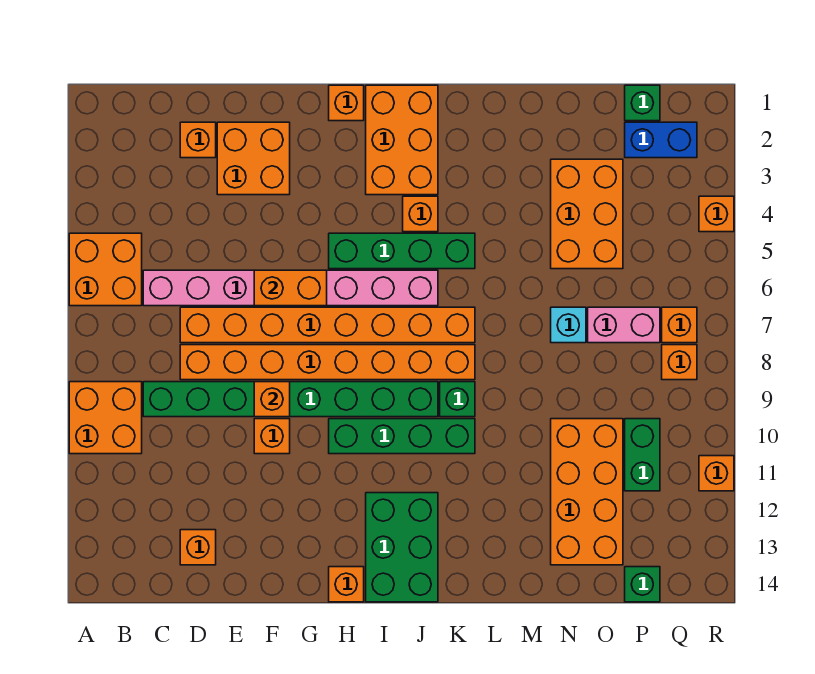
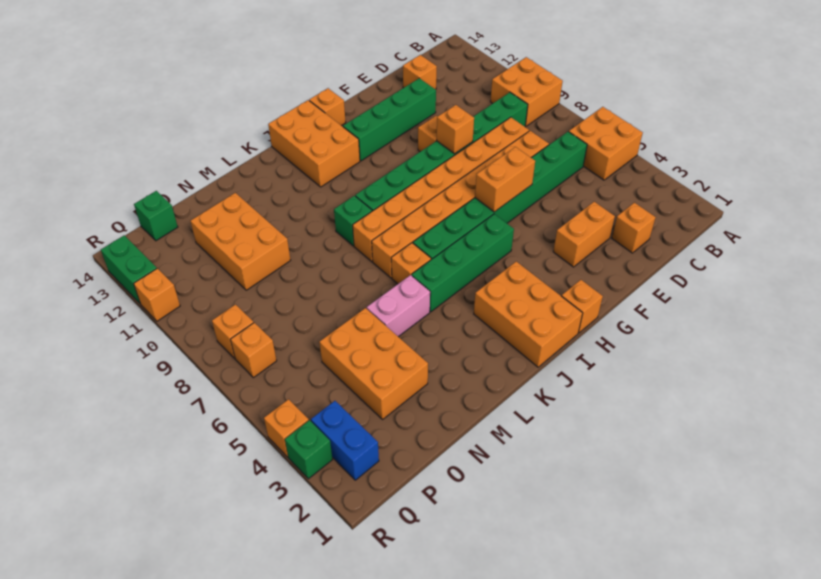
pink brick C6:J6 level 1 -> green brick C6:J6 level 1
orange brick E2:F3 level 1 -> orange brick E3:F3 level 1
green brick H10:K10 level 1 -> green brick E12:H12 level 1
green brick I12:J14 level 1 -> orange brick I12:J14 level 1
orange brick J4 level 1 -> orange brick K6 level 1
cyan brick N7 level 1 -> none
orange brick N10:O13 level 1 -> orange brick N10:O12 level 1
pink brick O7:P7 level 1 -> pink brick L5:M5 level 1
green brick P1 level 1 -> green brick R3 level 1
blue brick P2:Q2 level 1 -> blue brick Q2:Q3 level 1
green brick P10:P11 level 1 -> green brick R12:R13 level 1

